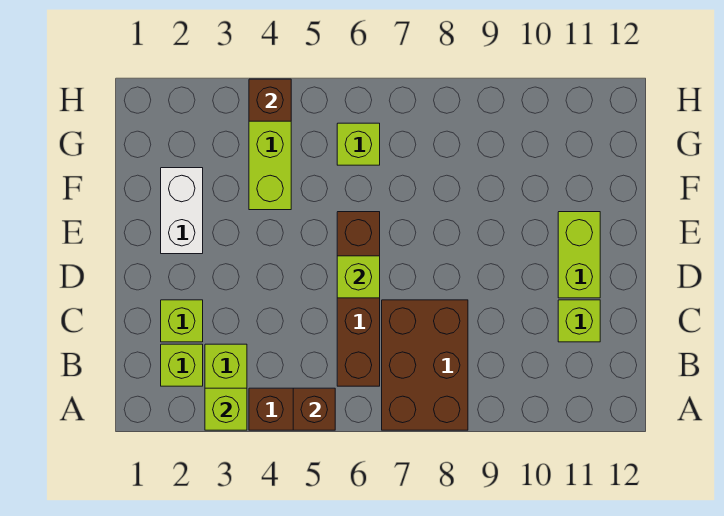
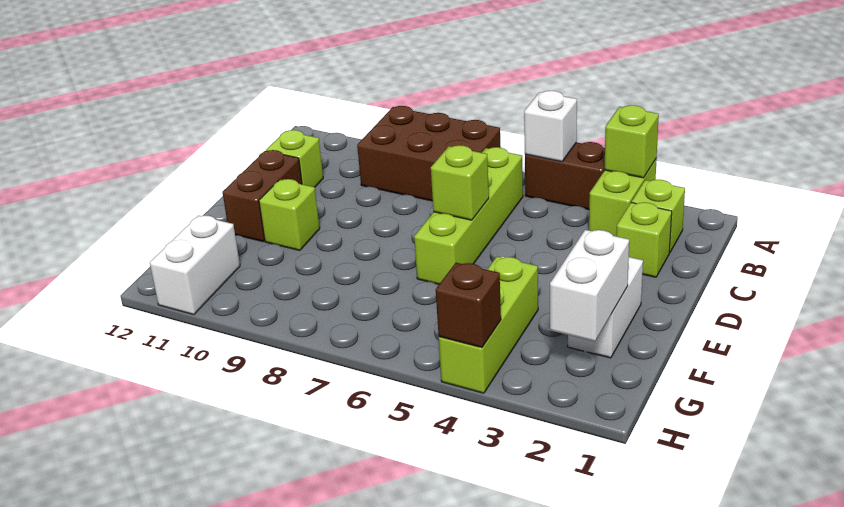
brown brick A5 level 2 -> white brick A5 level 2
brown brick A7:C8 level 1 -> brown brick A7:B9 level 1
brown brick B6:E6 level 1 -> lime brick B6:E6 level 1
lime brick D11:E11 level 1 -> brown brick D11:E11 level 1
none -> white brick F2:G2 level 2
lime brick G6 level 1 -> lime brick E10 level 1
none -> white brick G11:H11 level 1

